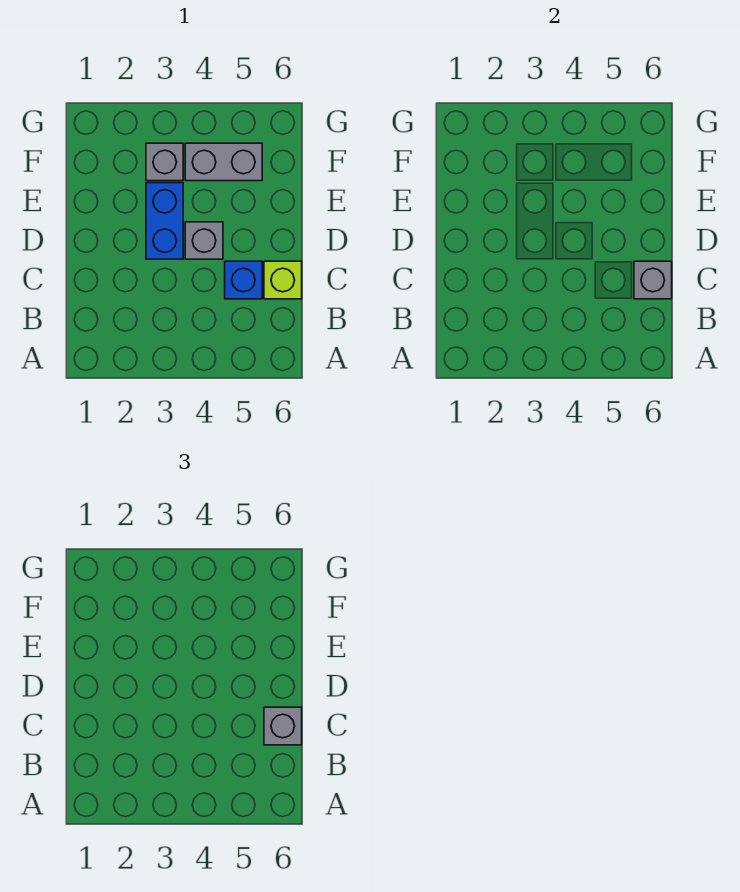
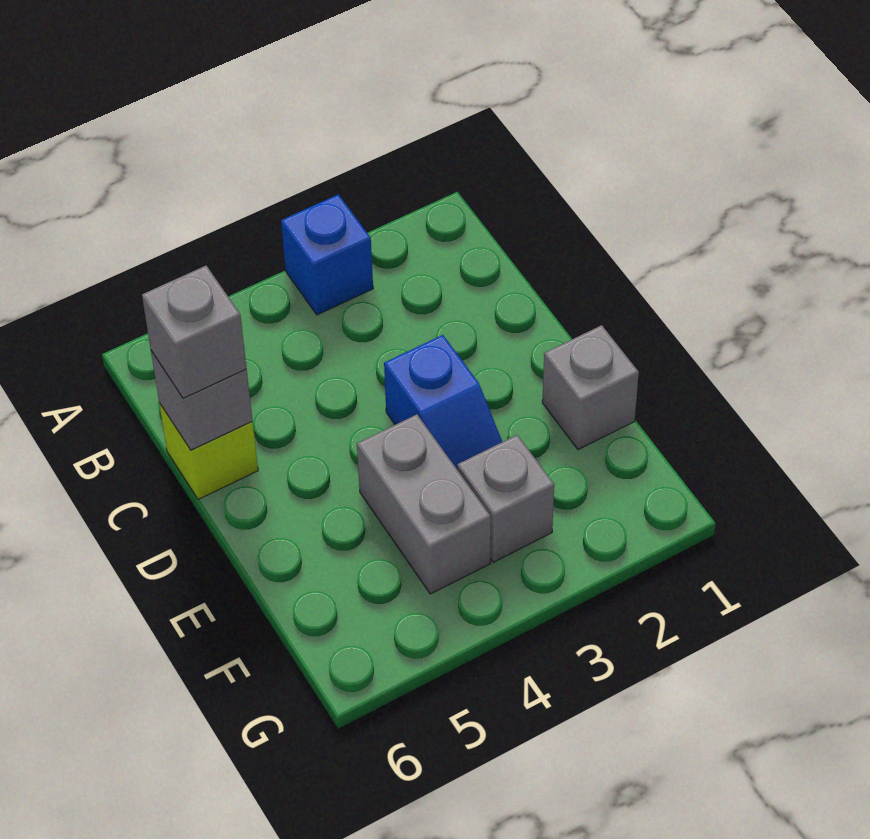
blue brick C5 level 1 -> blue brick A3 level 1
blue brick D3:E3 level 1 -> blue slope D3:E3 level 1 top D
grey brick D4 level 1 -> grey brick E1 level 1
grey brick F4:F5 level 1 -> grey brick E4:F4 level 1

